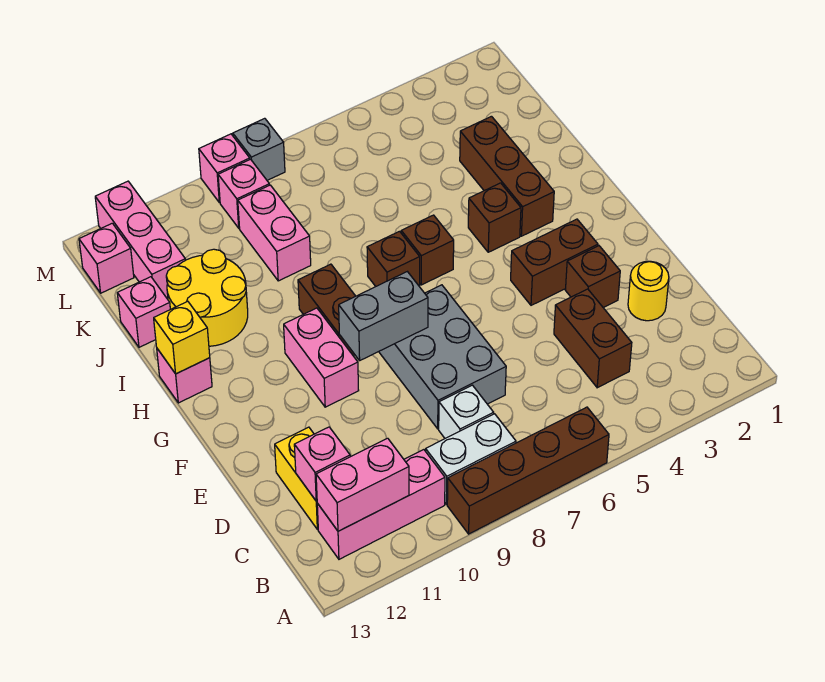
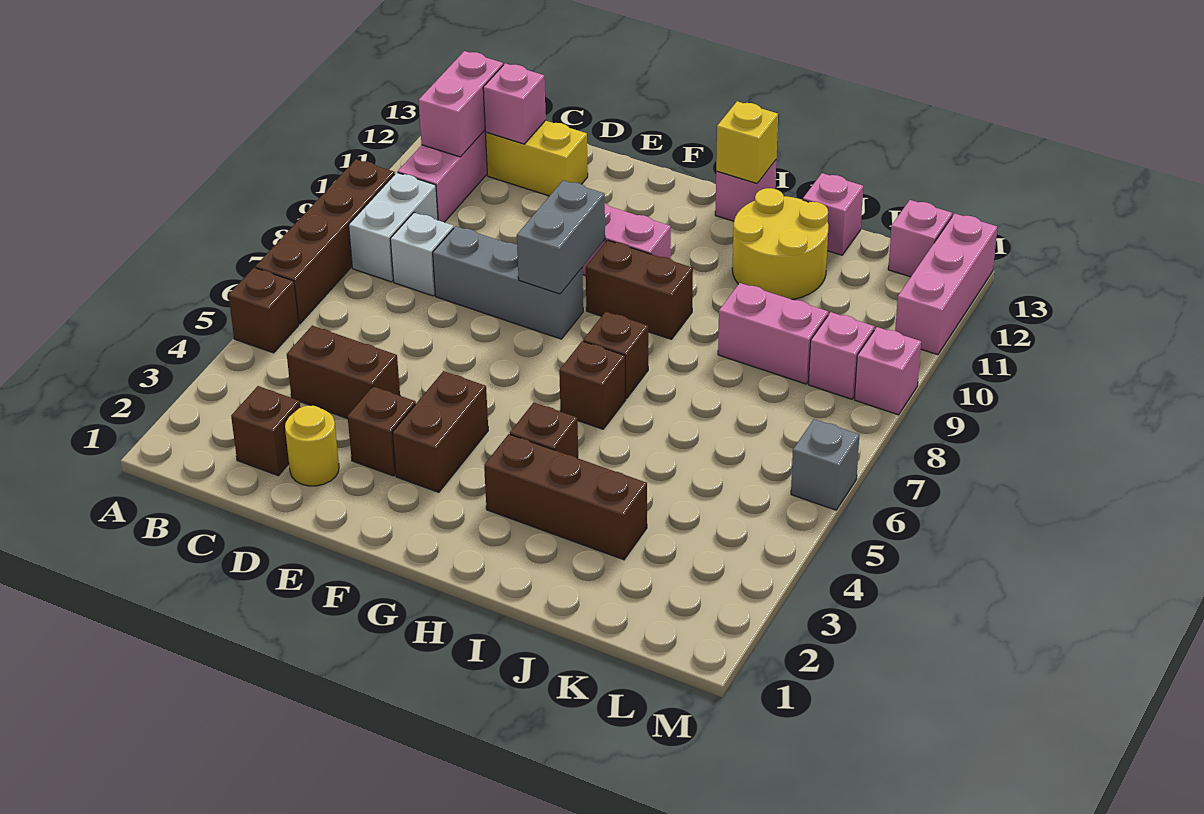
none -> brown brick A5 level 1
none -> brown brick C2 level 1
grey brick D7:F8 level 1 -> grey brick D8:F8 level 1
pink brick K12:M12 level 1 -> pink brick M11:M13 level 1
grey brick M8 level 1 -> grey brick M6 level 1

